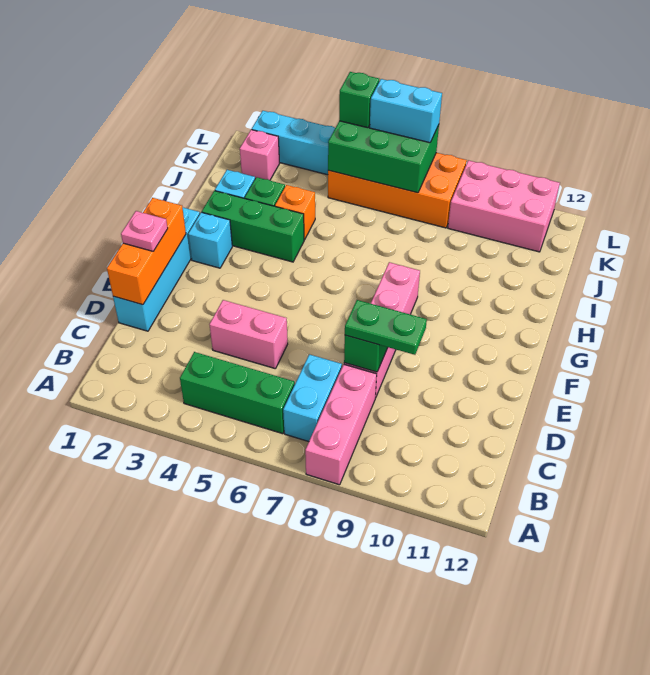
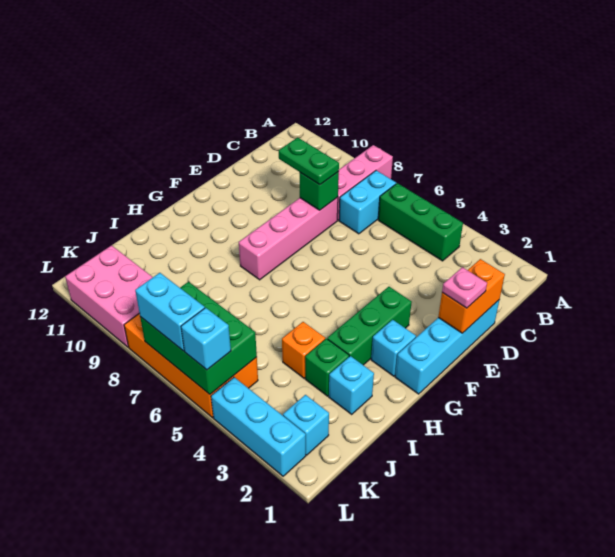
orange brick D1:F1 level 2 -> orange brick D1:E1 level 2
pink brick D4:D5 level 1 -> none
green brick H2:H4 level 1 -> green brick F3:H3 level 1
pink brick K2 level 1 -> cyan brick K2 level 1
green brick L5 level 3 -> cyan brick L5 level 3

